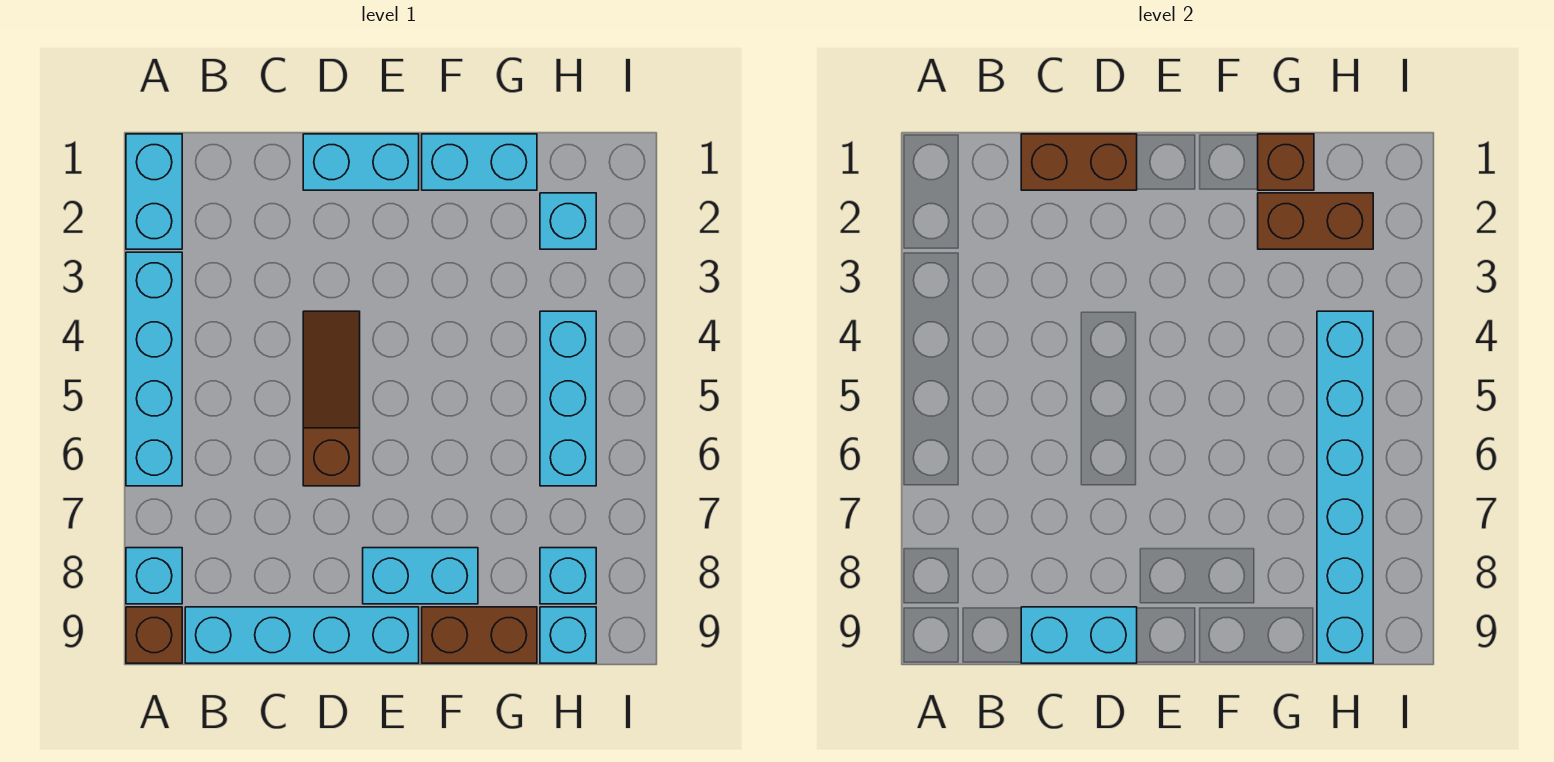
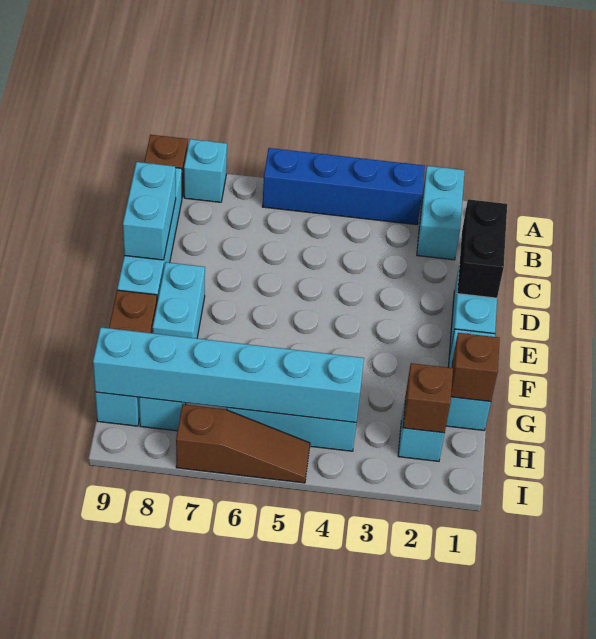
cyan brick A1:A2 level 1 -> cyan brick A2:B2 level 1
cyan brick A3:A6 level 1 -> blue brick A3:A6 level 1
brown brick C1:D1 level 2 -> black brick C1:D1 level 2
brown slope D4:D6 level 1 top 6 -> brown slope I5:I7 level 1 top 7
brown brick G2:H2 level 2 -> brown brick H2 level 2

